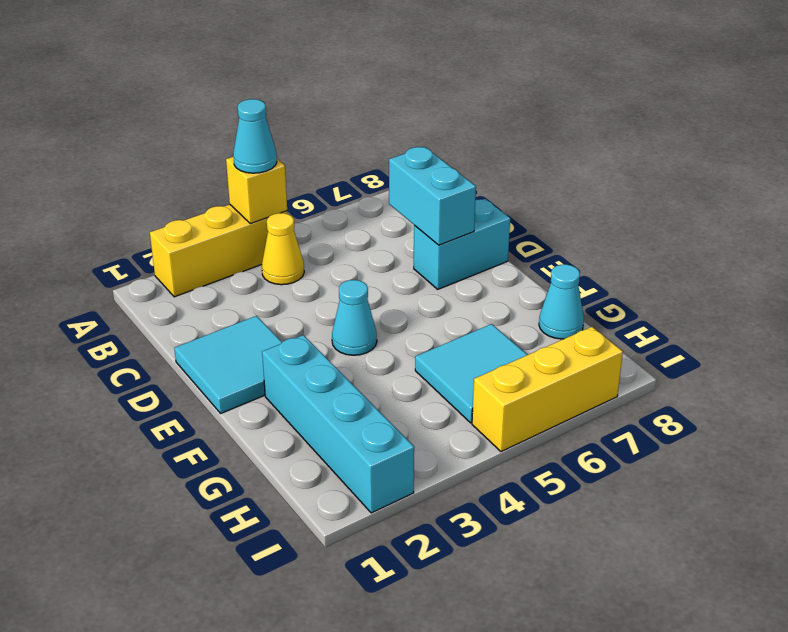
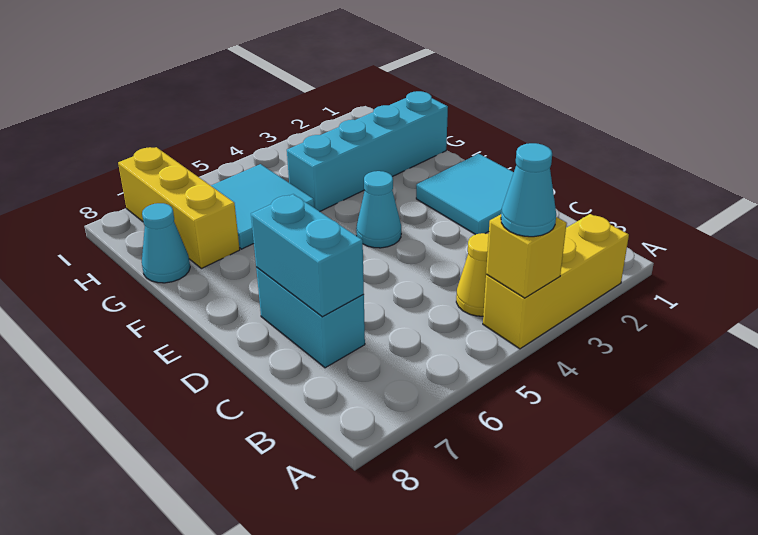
cyan brick D7:D8 level 1 -> cyan brick C7:D7 level 1
cyan brick F2:I2 level 1 -> cyan brick G1:G4 level 1
yellow brick I5:I7 level 1 -> yellow brick G7:I7 level 1

